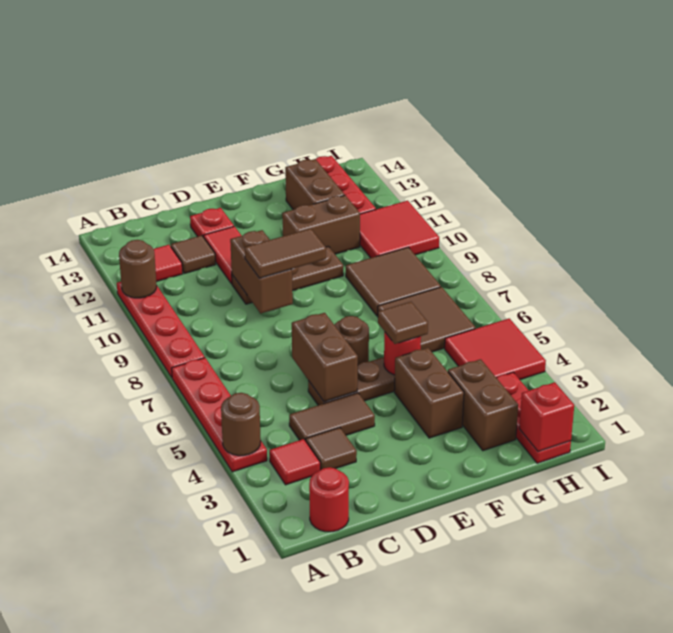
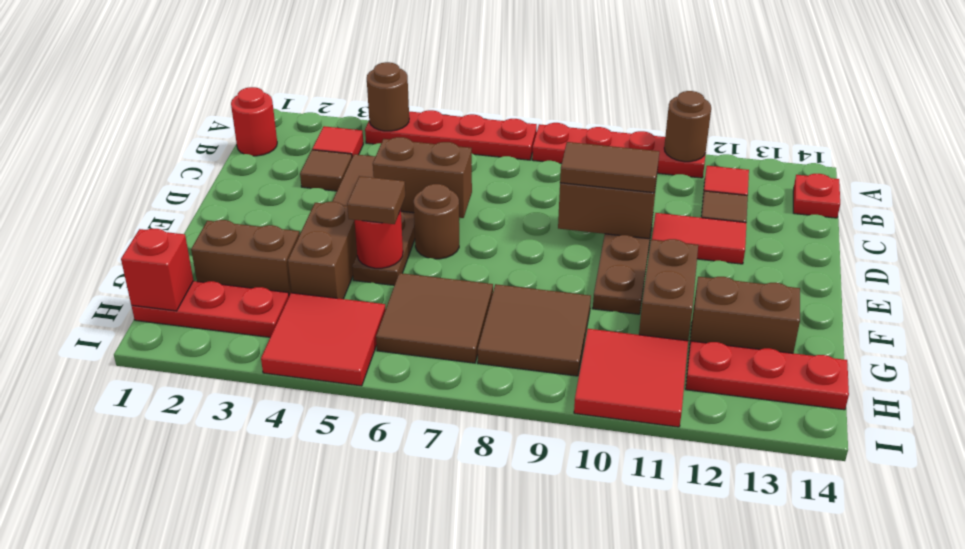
brown tile D9:E9 level 3 -> brown tile D9:D10 level 3
red plate D13 level 1 -> red plate B14 level 1
brown brick F3:F4 level 1 -> brown brick F4:G4 level 1

